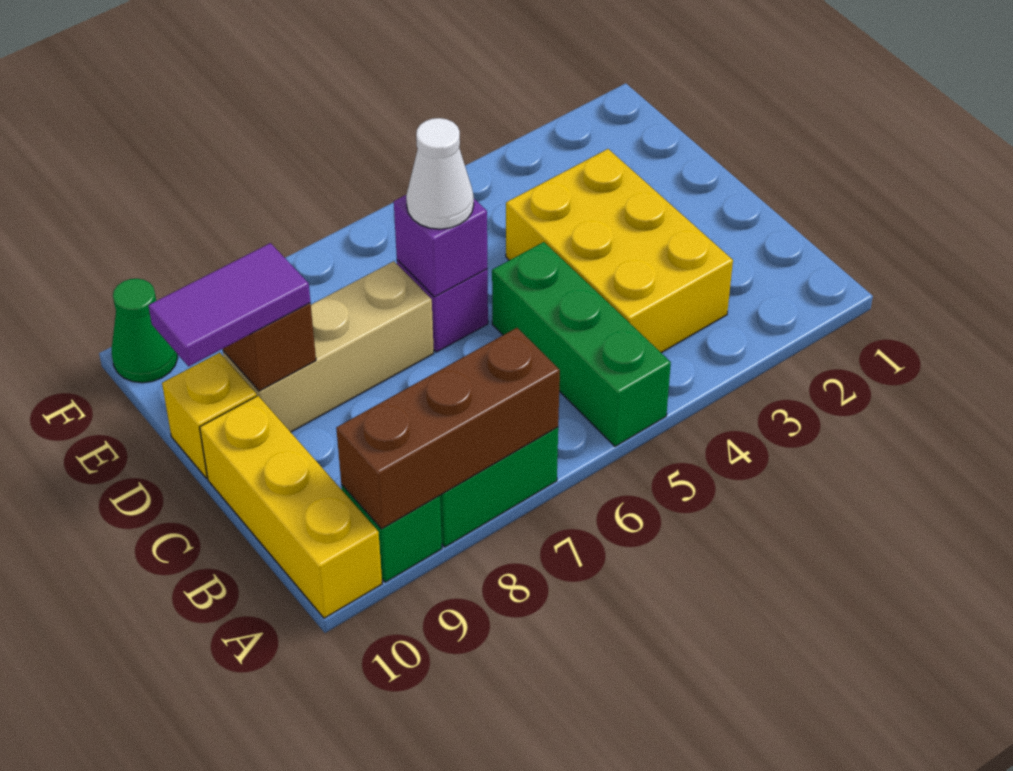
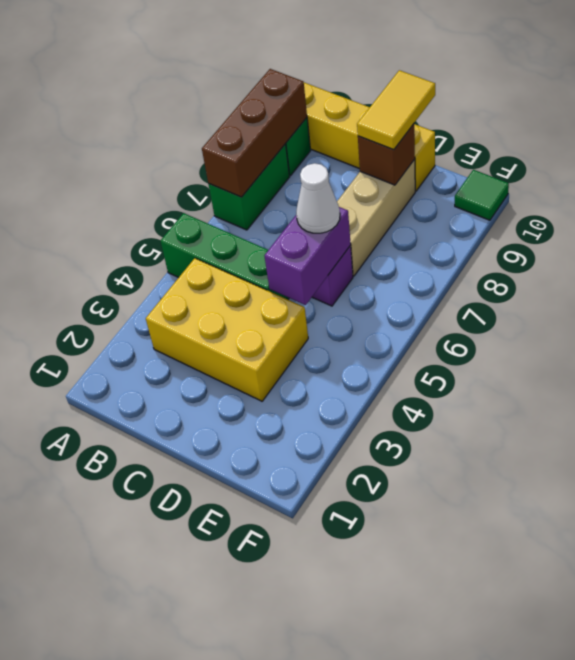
purple brick D6 level 2 -> purple brick D5:D6 level 2
purple tile D9:D10 level 3 -> yellow tile D9:D10 level 3
green cone F10 level 1 -> green tile F10 level 1

